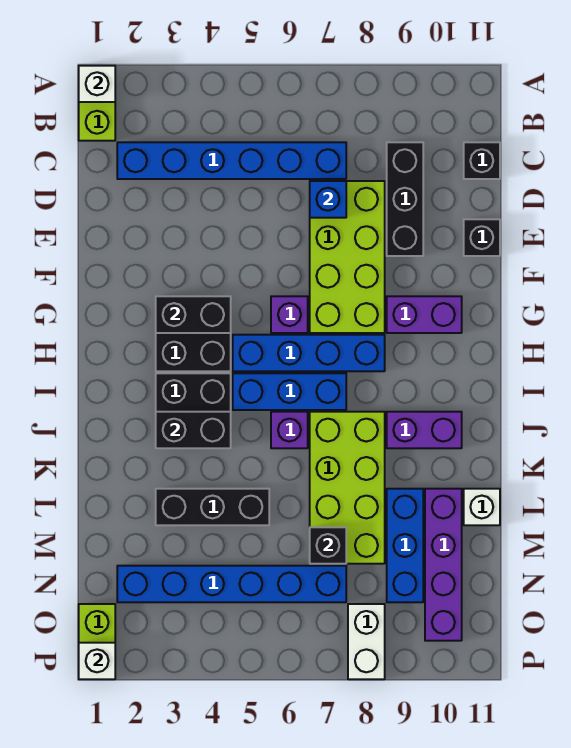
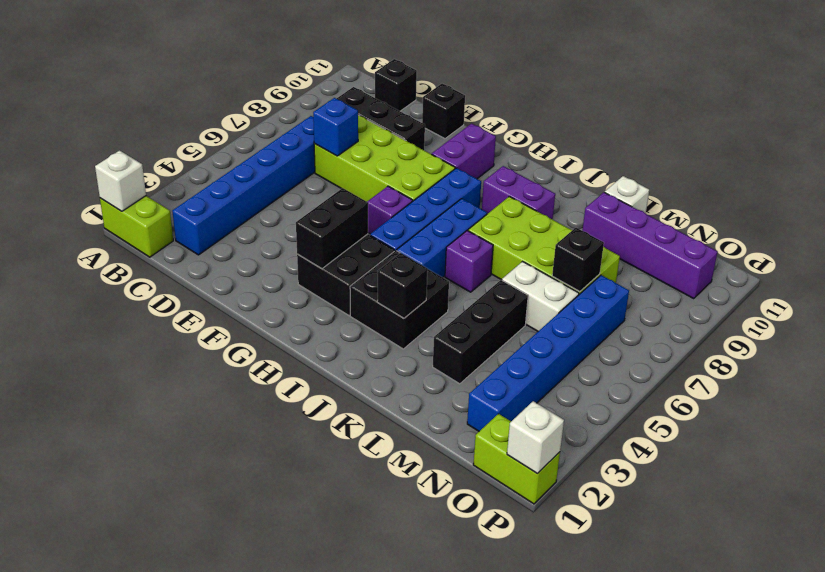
black brick J3:J4 level 2 -> black brick J3 level 2
purple brick J9:J10 level 1 -> purple brick I9:J9 level 1
blue brick L9:N9 level 1 -> none
white brick O8:P8 level 1 -> white brick L6:M6 level 1

